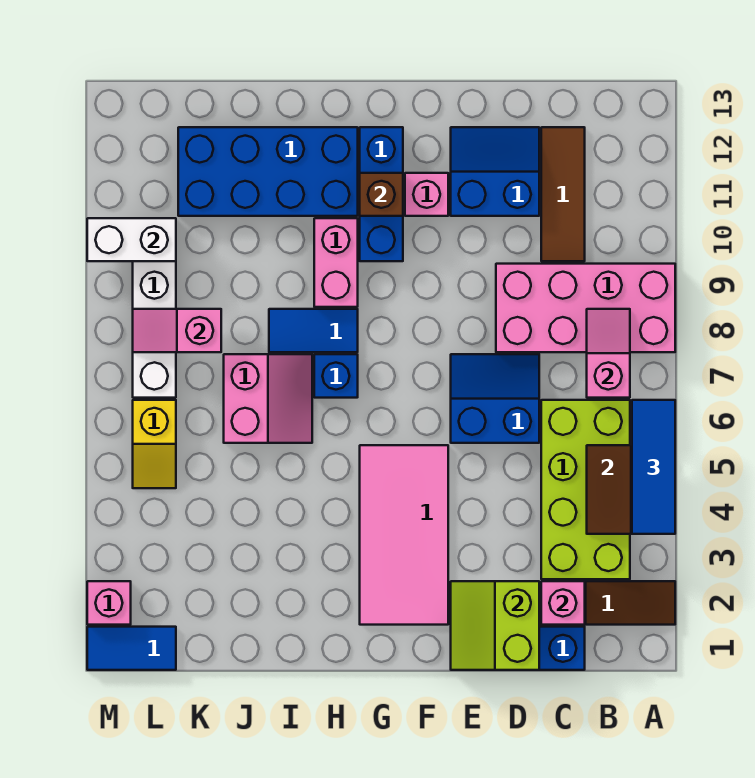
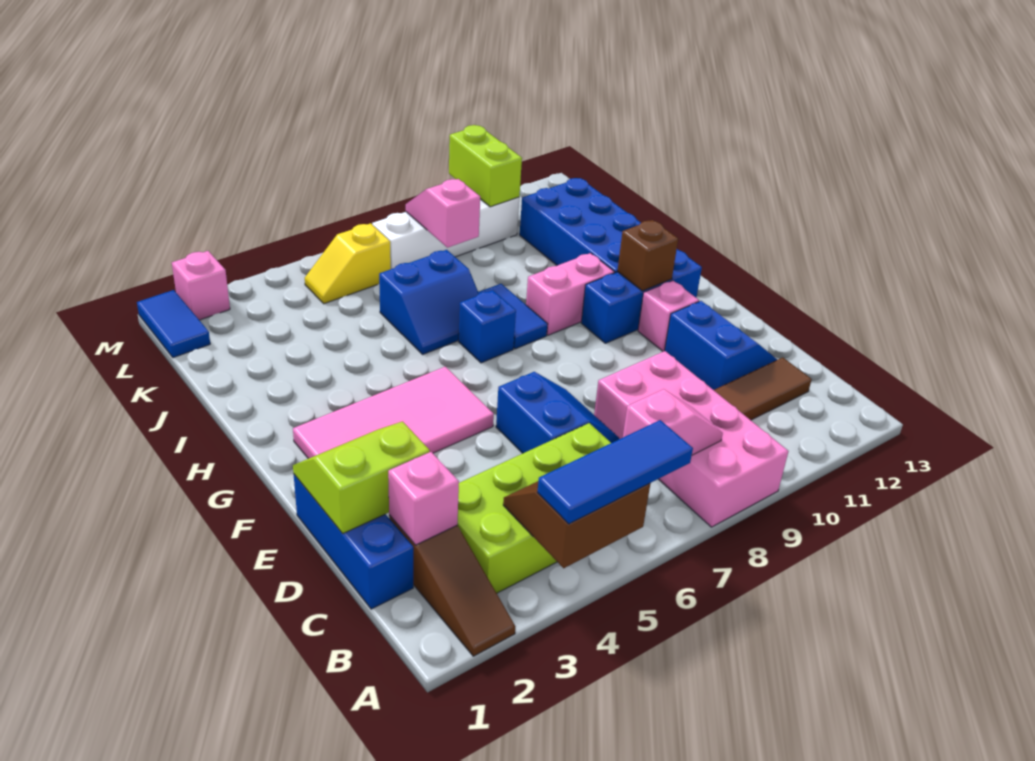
pink slope I6:J7 level 1 top J -> blue slope I6:J7 level 1 top J
white brick L10:M10 level 2 -> lime brick L10:M10 level 2

